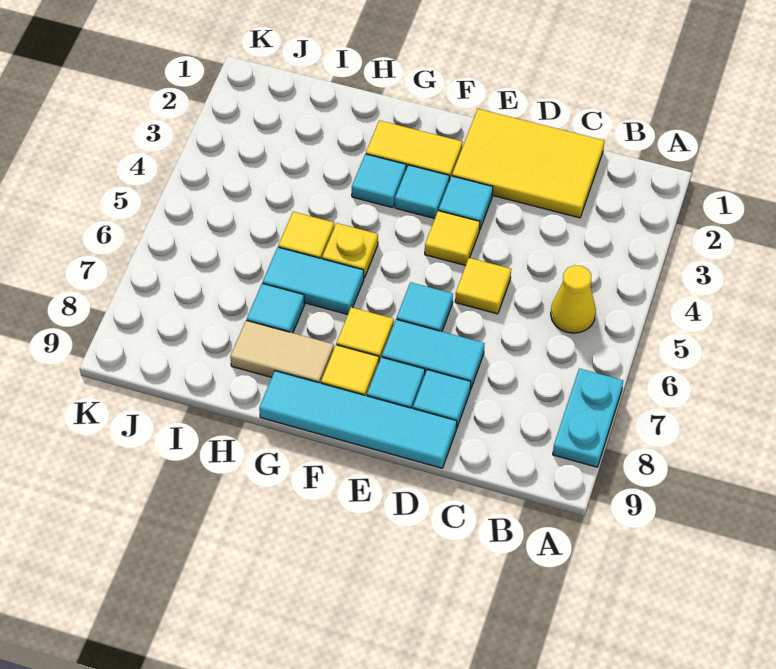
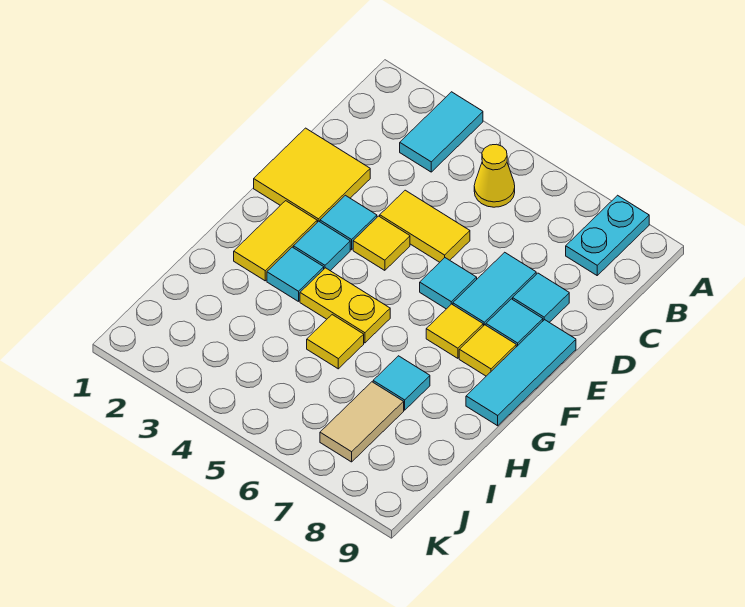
cyan plate A7:A8 level 1 -> cyan plate A8:B8 level 1
yellow tile C1:E2 level 1 -> yellow tile D1:E2 level 1
yellow tile D5 level 1 -> yellow tile D4:D5 level 1
cyan tile D9:G9 level 1 -> cyan tile E9:G9 level 1
yellow plate G5 level 1 -> yellow plate G4:G5 level 1
cyan tile G6:H6 level 1 -> cyan tile A3:B3 level 1
tan tile G8:H8 level 1 -> tan tile I7:J7 level 1

